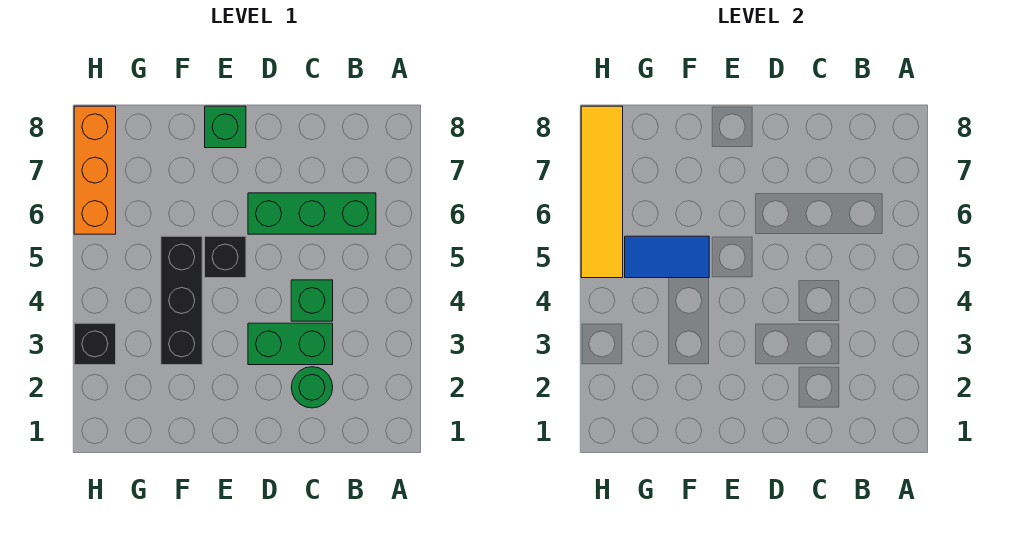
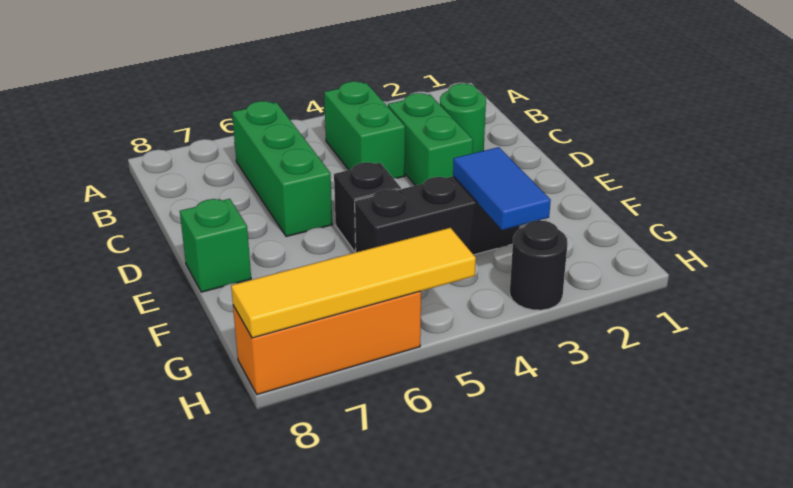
green brick C4 level 1 -> green brick B4:C4 level 1
blue tile F5:G5 level 2 -> blue tile F3:G3 level 2
black brick H3 level 1 -> black round brick H3 level 1

